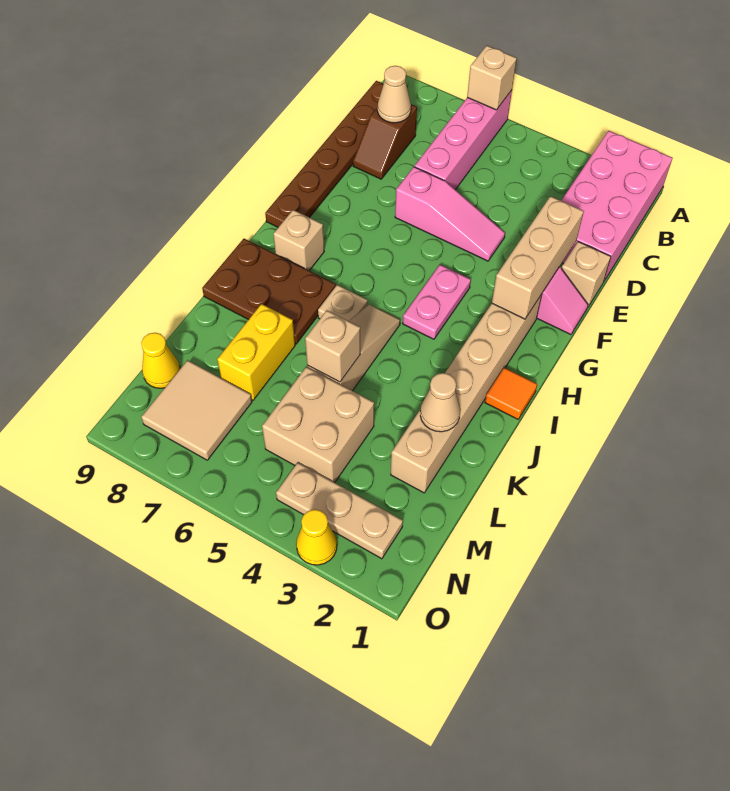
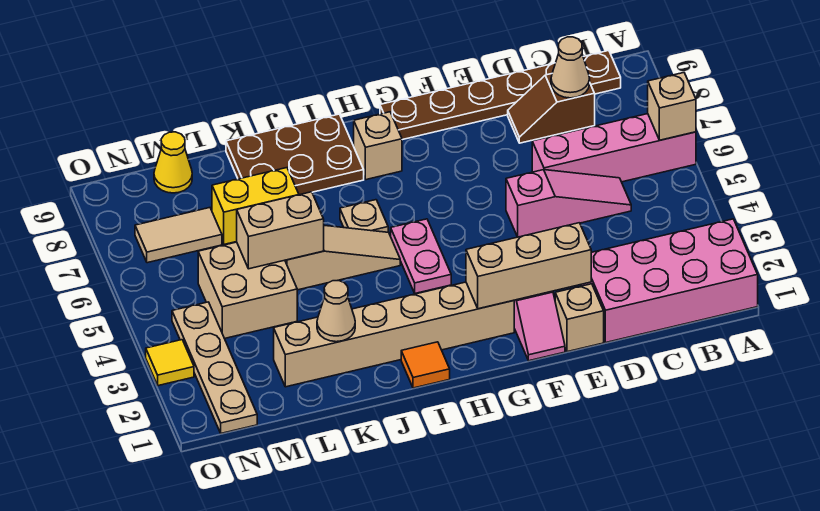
pink slope E4:E6 level 1 top 6 -> pink slope C5:E5 level 1 top E
pink plate G4:H4 level 1 -> pink plate H4:H5 level 1
brown plate I7:J9 level 1 -> brown plate I8:K9 level 1
tan brick K5 level 2 -> tan brick K5:L5 level 2
tan tile M7:N8 level 1 -> tan tile M7:N7 level 1
tan plate N2:N4 level 1 -> tan plate N1:N4 level 1
yellow cone O3 level 1 -> yellow tile O3 level 1

